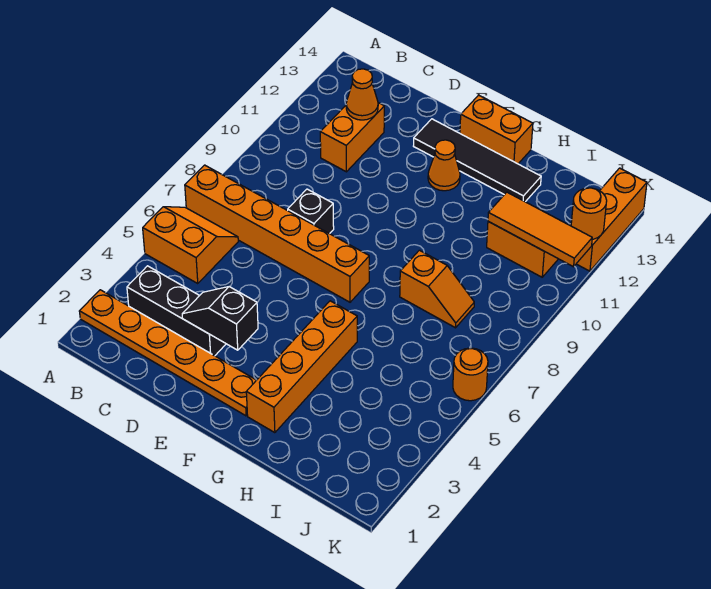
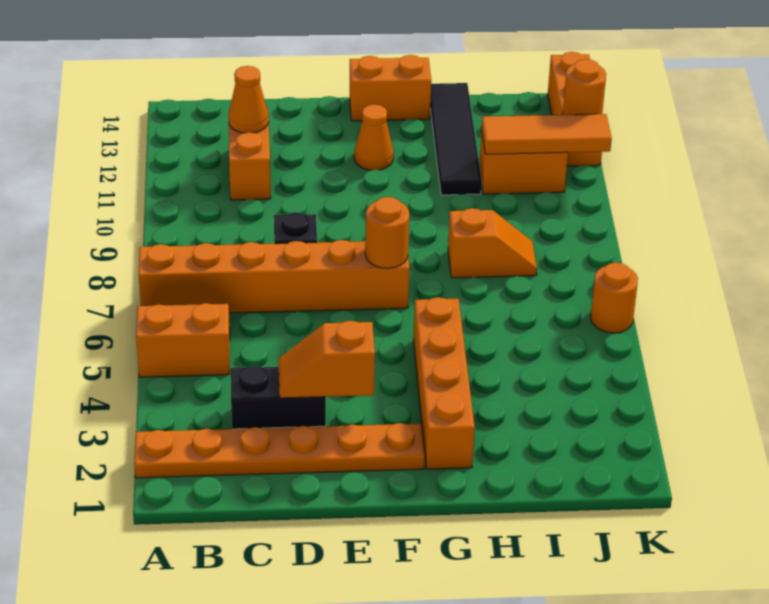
black brick B3:D3 level 1 -> black brick C3:D3 level 1
black slope D3:E3 level 2 top E -> orange slope D3:E3 level 2 top E
black tile E13:H13 level 1 -> black tile H11:H14 level 1
none -> orange round brick F7 level 2

